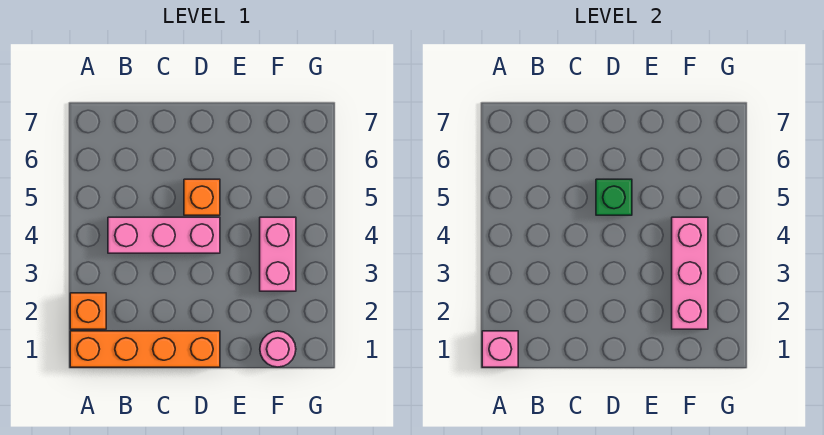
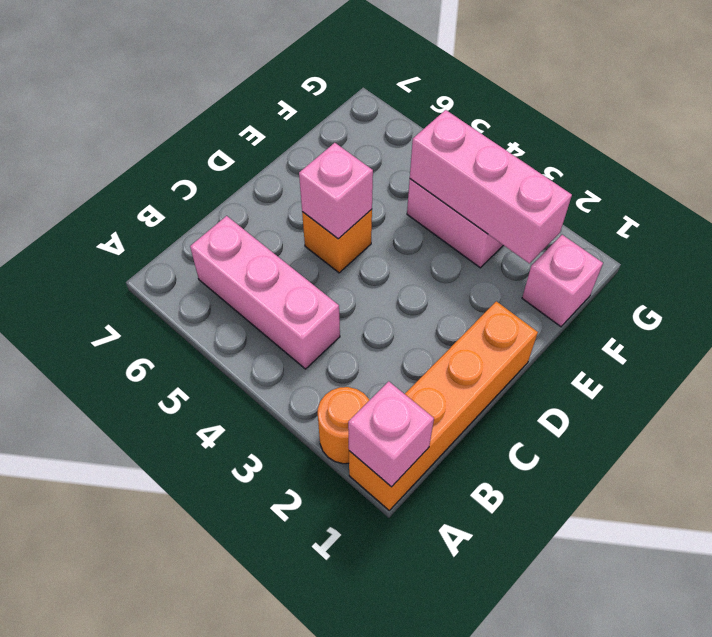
orange brick A2 level 1 -> orange round brick A2 level 1
pink brick B4:D4 level 1 -> pink brick B4:B6 level 1
green brick D5 level 2 -> pink brick D5 level 2
pink round brick F1 level 1 -> pink brick F1 level 1

